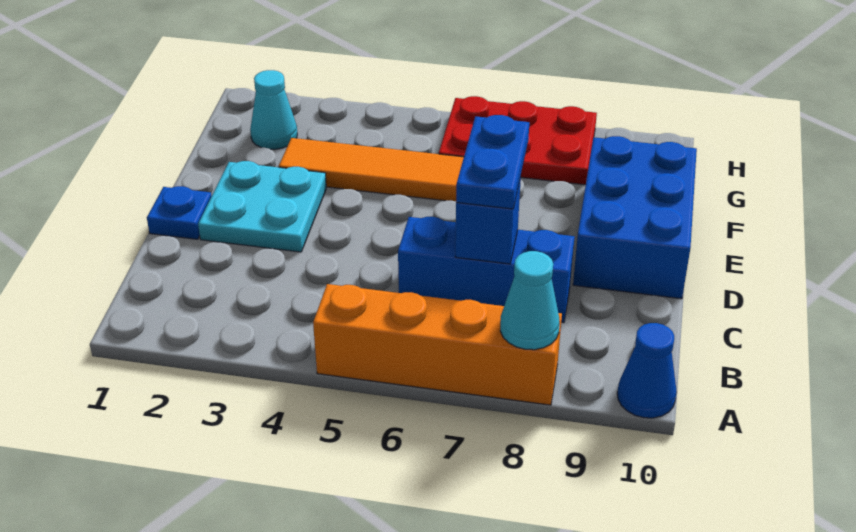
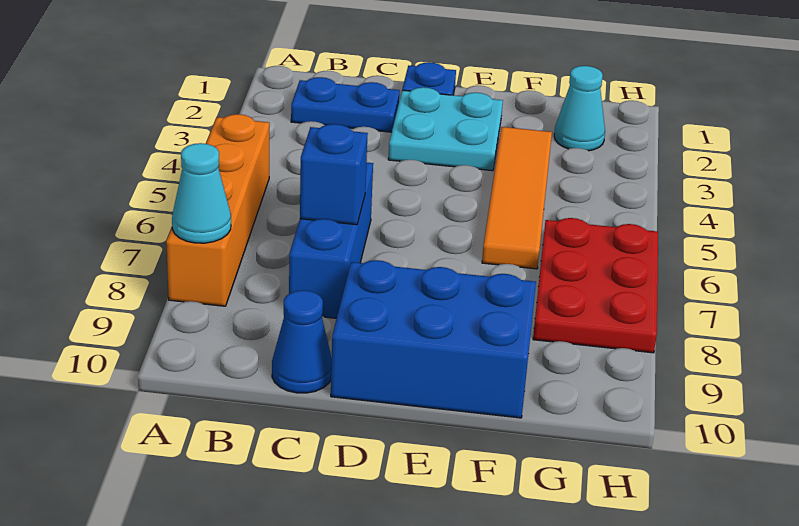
blue cone A10 level 1 -> blue cone C10 level 1
blue plate C7:D7 level 3 -> blue plate B2:C2 level 1

